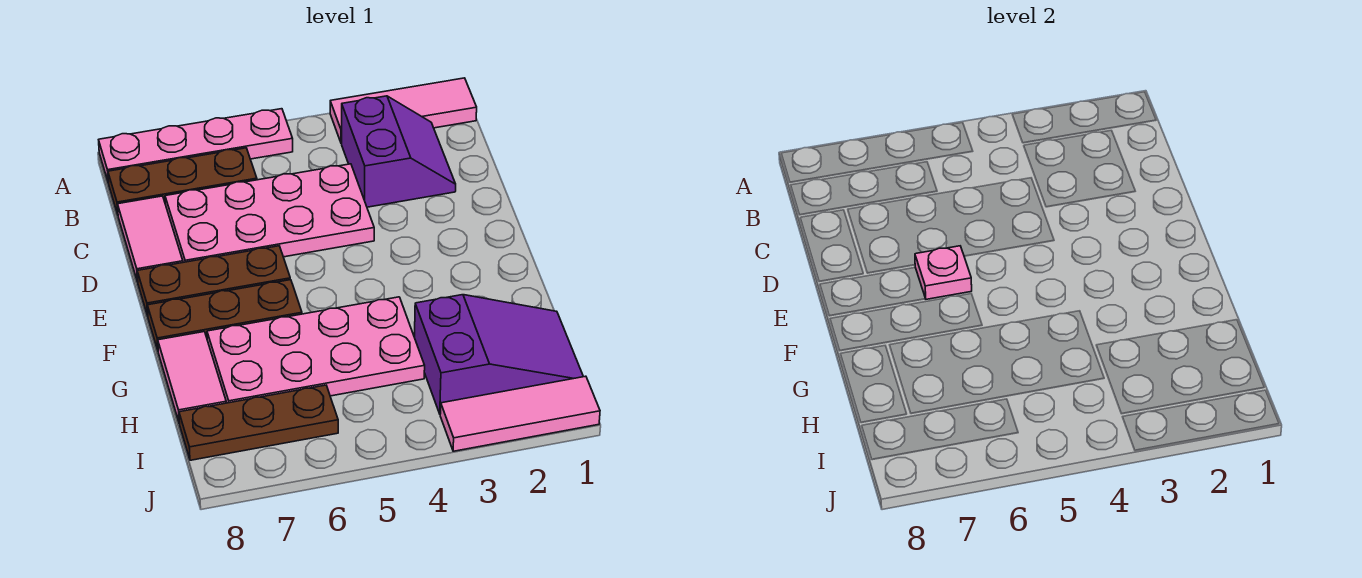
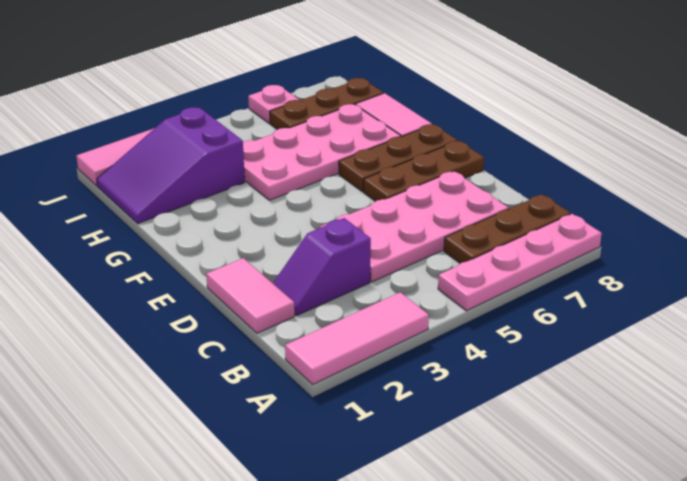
purple slope B2:C3 level 1 top 3 -> purple slope C2:C3 level 1 top 3
pink tile C8:D8 level 1 -> pink tile C1:D1 level 1
pink plate E6 level 2 -> pink plate J6 level 1

